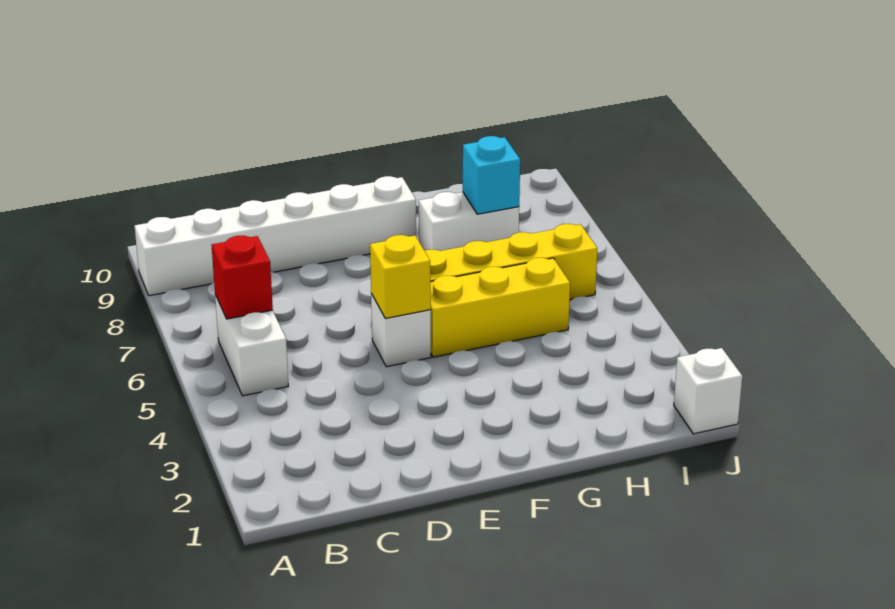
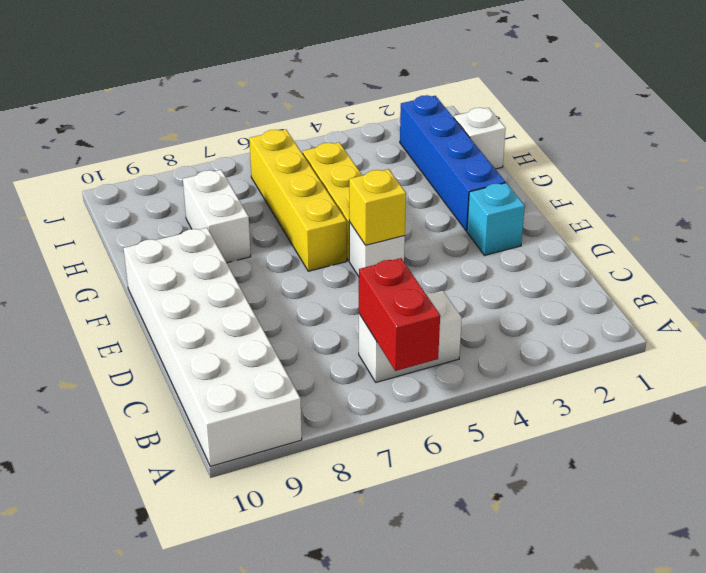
white brick A9:F9 level 1 -> white brick A9:F10 level 1
red brick B6 level 2 -> red brick A6:B6 level 2
none -> blue brick F2:I2 level 1
cyan brick H8 level 2 -> cyan brick E2 level 1
white brick J1 level 1 -> white brick H1 level 1

